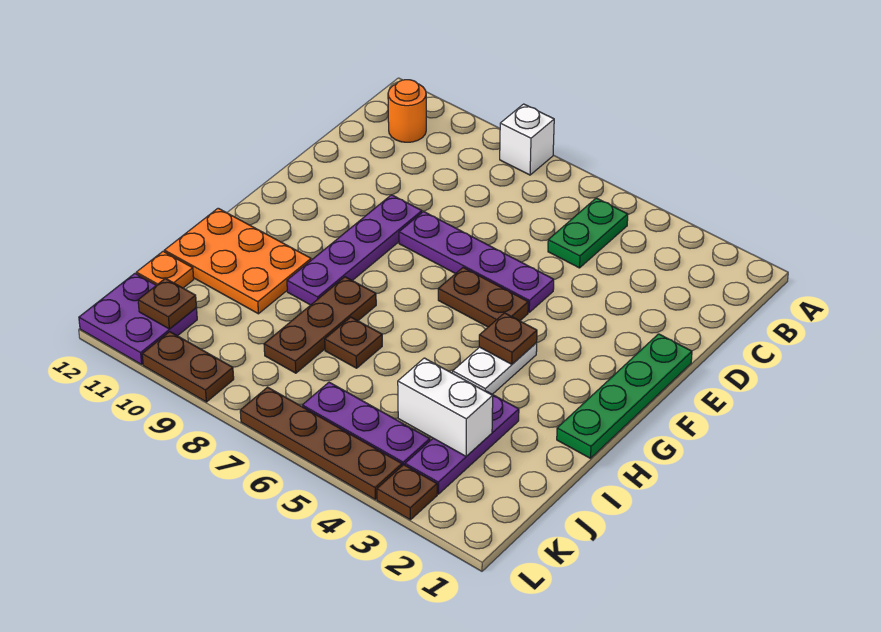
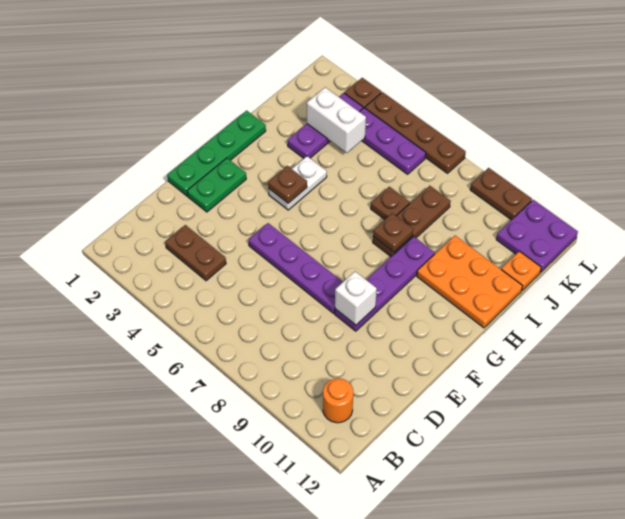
white brick A8 level 1 -> white brick E9 level 2
green plate B5:C5 level 1 -> green plate E2:F2 level 1
brown plate F5:F6 level 1 -> brown plate C3:C4 level 1
brown plate K11 level 2 -> brown plate H8 level 2

